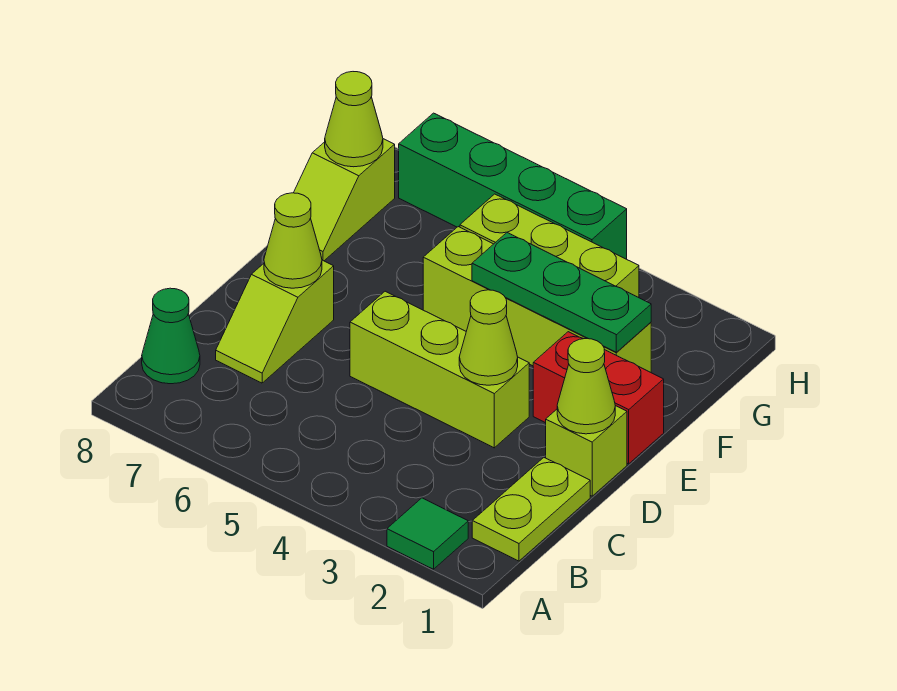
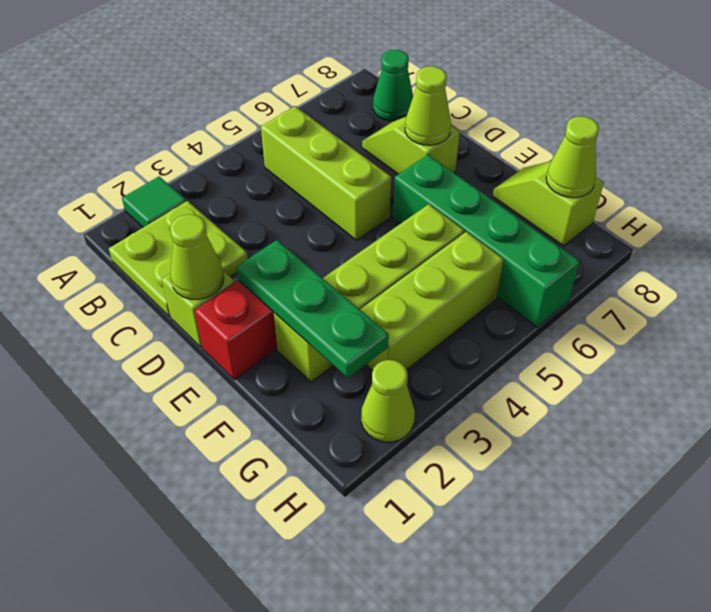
lime plate B1:C1 level 1 -> lime plate B1:C2 level 1
lime brick D3:D5 level 1 -> lime brick B5:D5 level 1
lime cone D3 level 2 -> lime cone H2 level 1
green plate F2:F4 level 2 -> green plate E2:G2 level 2
green brick H4:H7 level 1 -> green brick E6:H6 level 1

